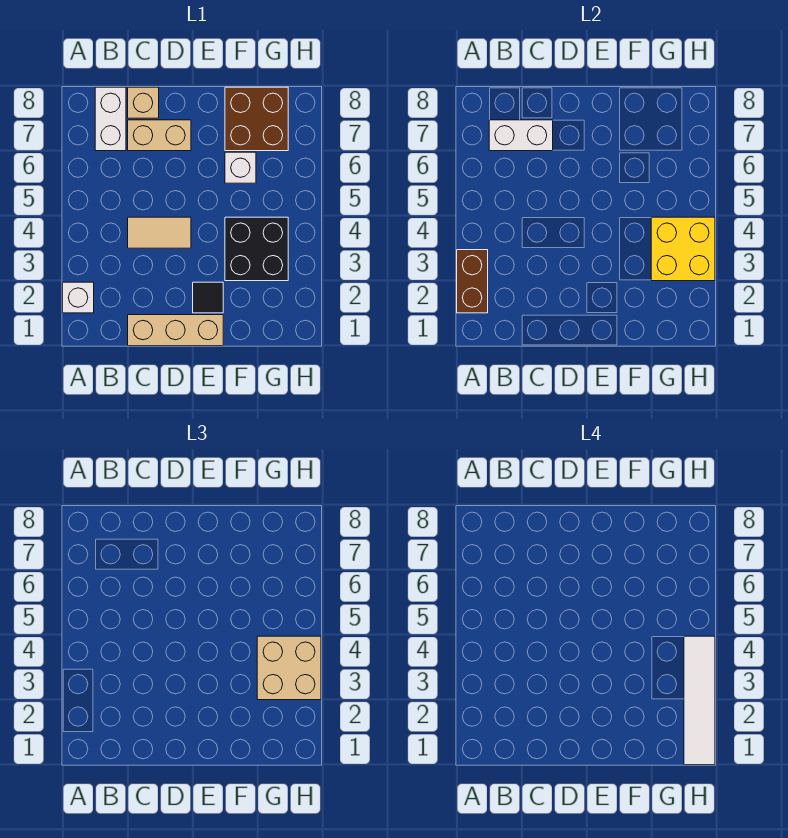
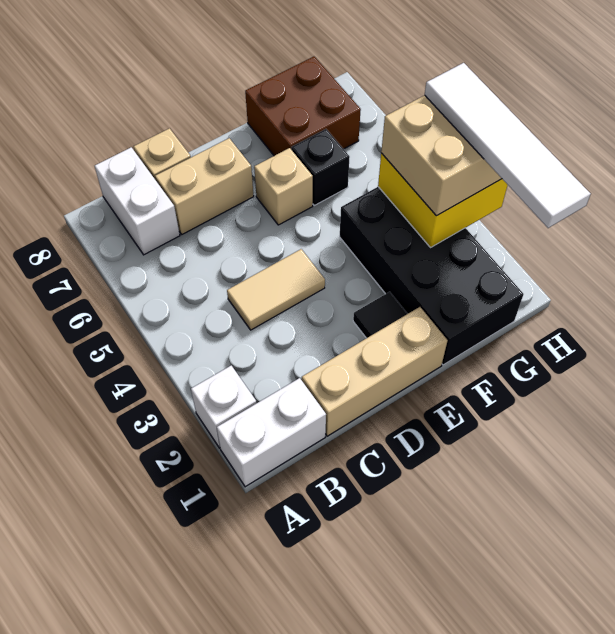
brown brick A2:A3 level 2 -> none
white brick B7:C7 level 2 -> white brick A1:B1 level 1
none -> tan brick E6 level 1
black brick F3:G4 level 1 -> black brick F1:G4 level 1
white brick F6 level 1 -> black brick F6 level 1

